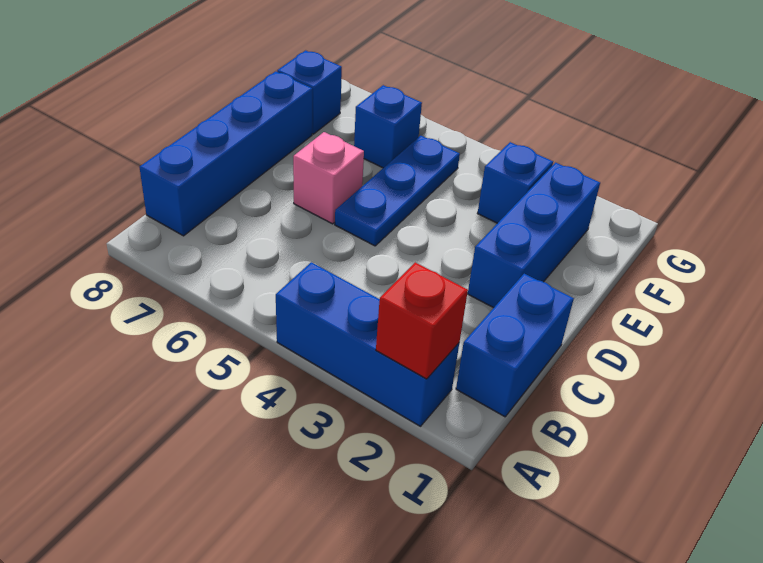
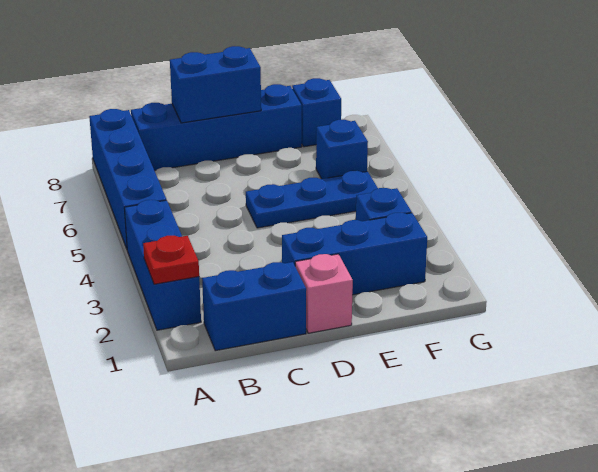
red brick A2 level 2 -> red plate A2 level 2
none -> blue brick A5:A8 level 1
none -> blue brick C8:D8 level 2
pink brick D6 level 1 -> pink brick D1 level 1

